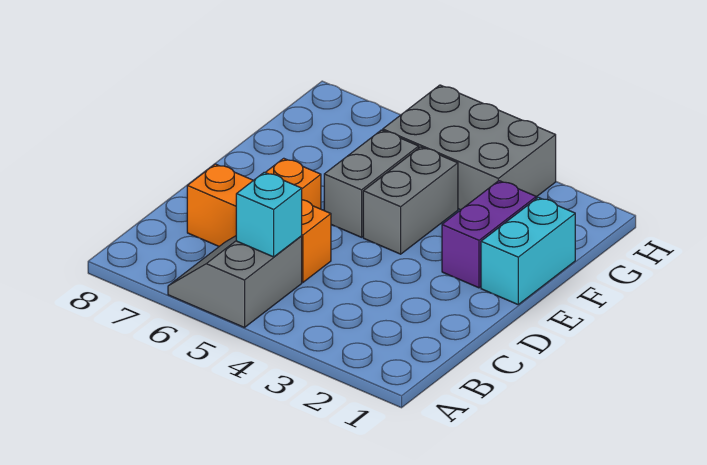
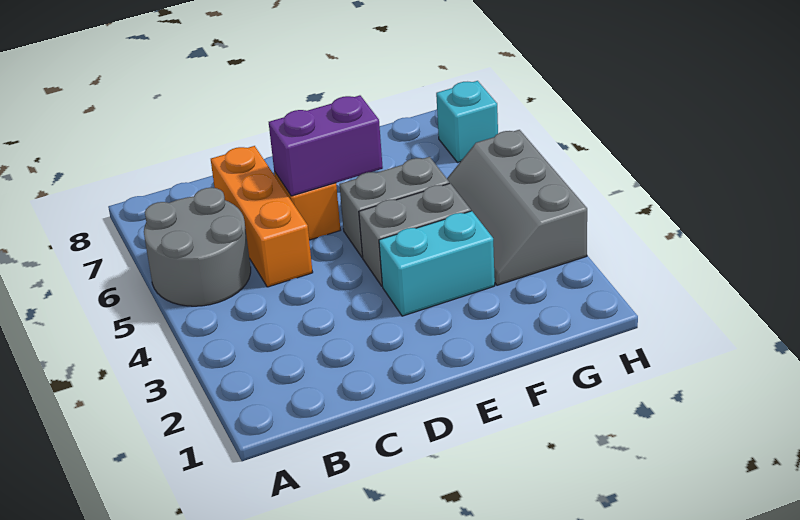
grey slope A5:B6 level 1 top 5 -> grey round brick A5:B6 level 1
cyan brick B5 level 2 -> cyan brick H7 level 1
cyan brick E1:F1 level 1 -> cyan brick E3:F3 level 1
purple brick E2:F2 level 1 -> purple brick D6:E6 level 2
grey brick G3:H5 level 1 -> grey slope G3:H5 level 1 top H

